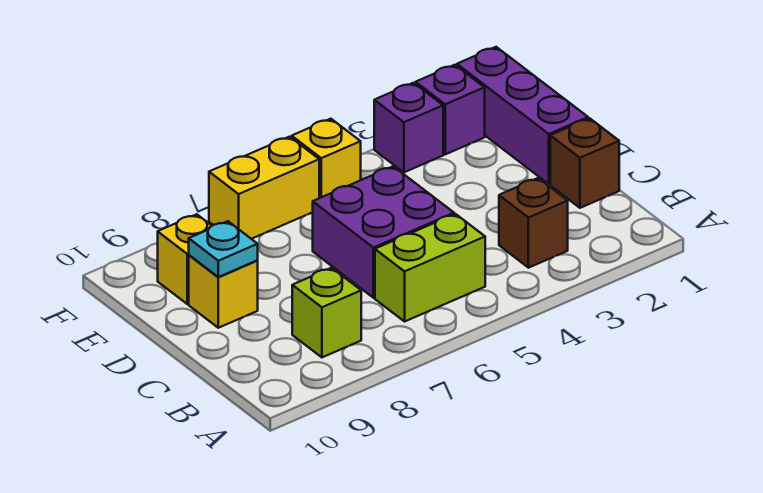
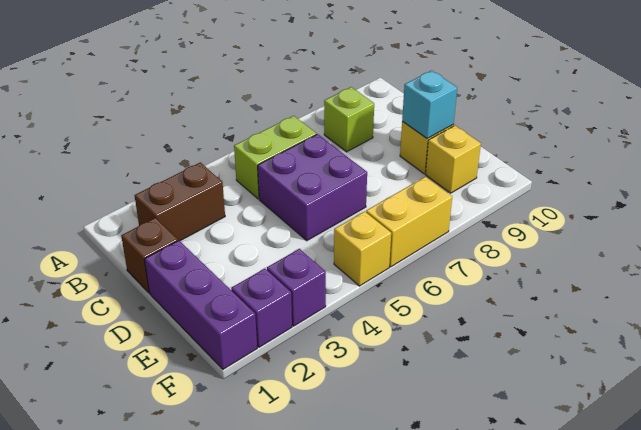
brown brick B3 level 1 -> brown brick B2:B3 level 1
cyan plate D9 level 2 -> cyan brick D9 level 2

